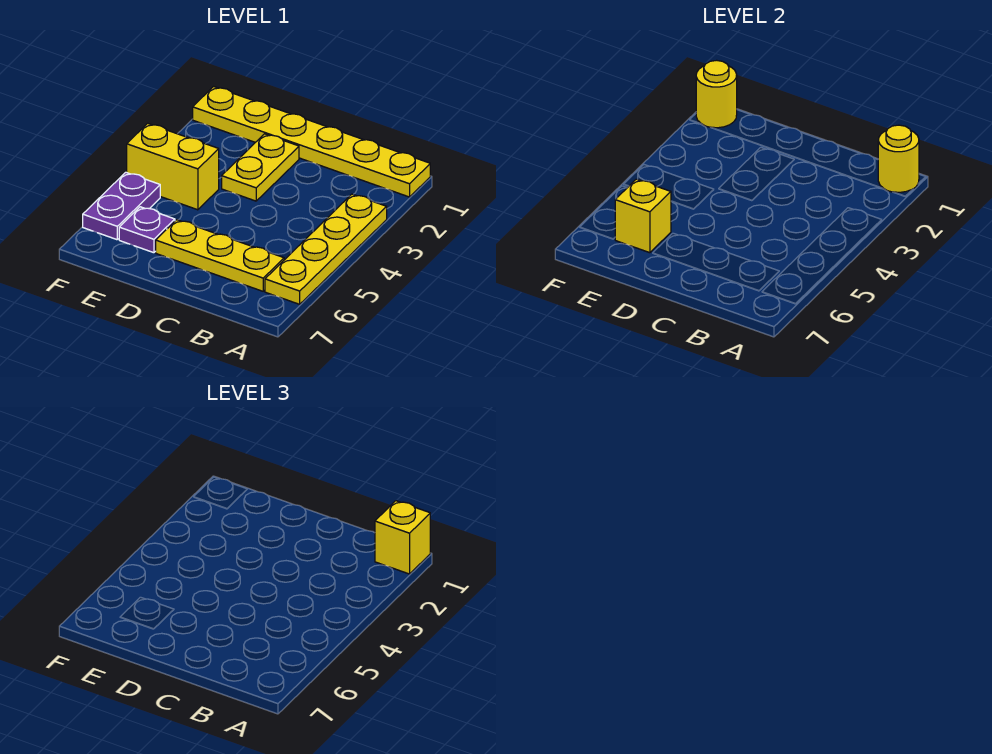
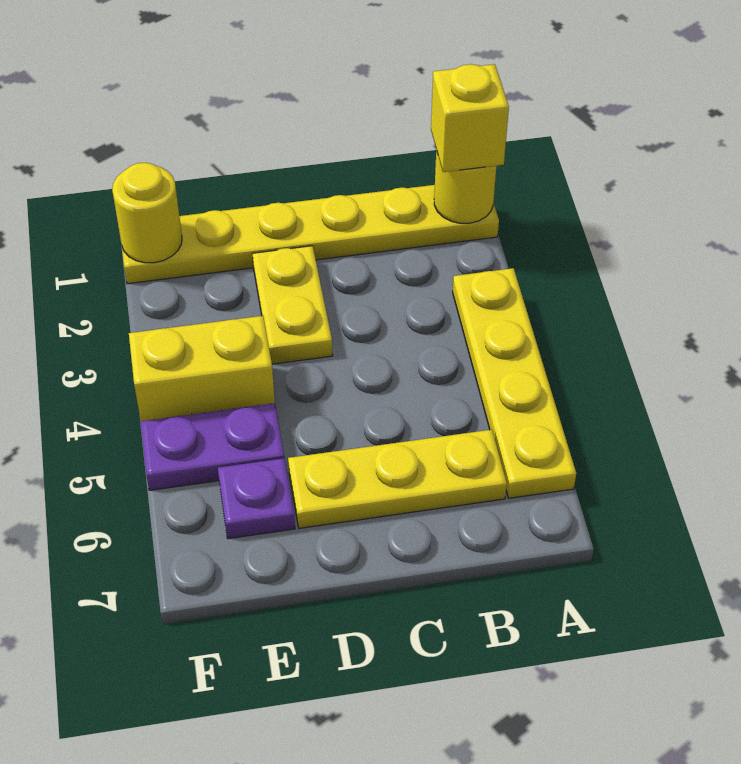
yellow brick E6 level 2 -> none
purple plate F5:F6 level 1 -> purple plate E5:F5 level 1

